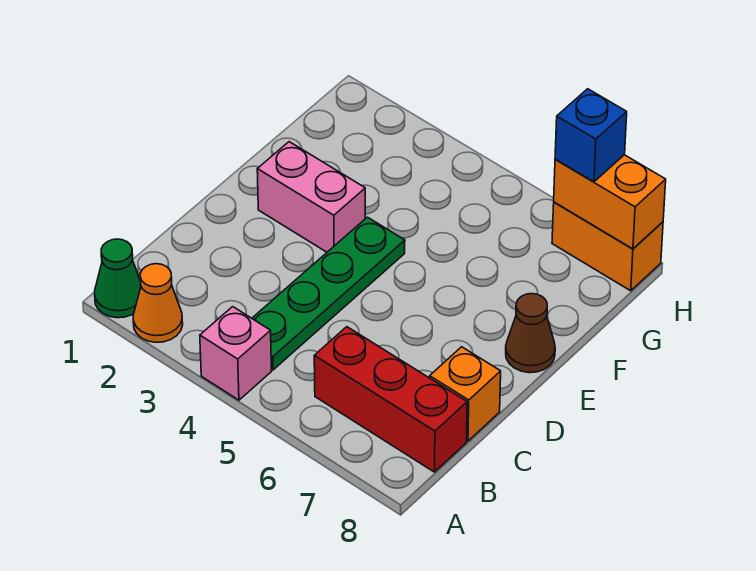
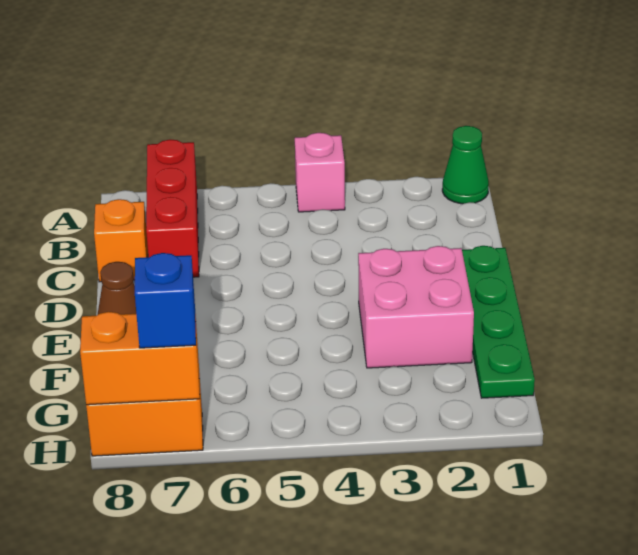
orange cone A2 level 1 -> none
green plate B4:E4 level 1 -> green plate D1:G1 level 1
red brick B6:B8 level 1 -> red brick A7:C7 level 1
pink brick E2:E3 level 1 -> pink brick E2:F3 level 1

